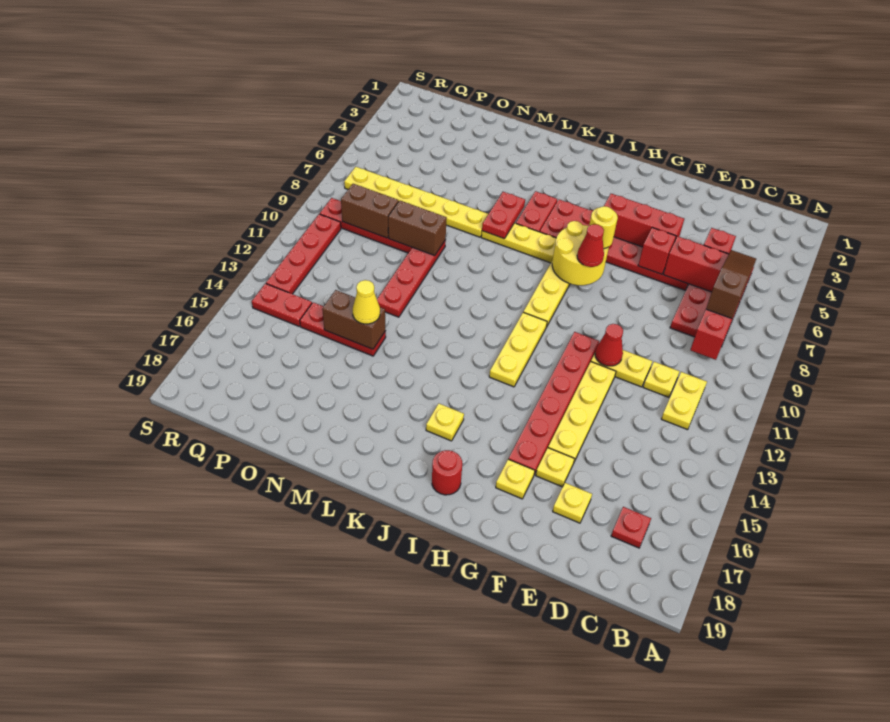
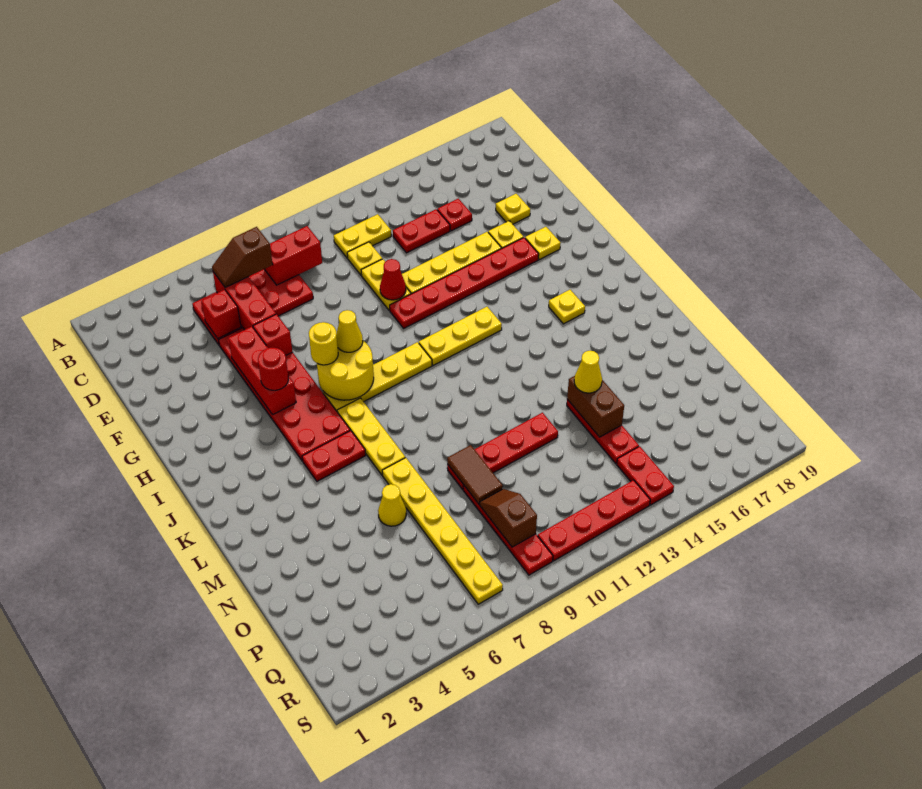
brown slope C6:C8 level 3 top 8 -> brown slope C6:C7 level 3 top 7
red plate C17 level 1 -> red plate D15 level 1
red cone H8 level 3 -> yellow cone H8 level 3
red round brick I18 level 1 -> red round brick H5 level 3
red plate L6:L7 level 2 -> red plate D13:D14 level 1
none -> yellow cone N6 level 1
brown brick N9:O9 level 2 -> brown tile N9:O9 level 2
brown brick P9:Q9 level 2 -> brown slope P9:Q9 level 2 top Q

